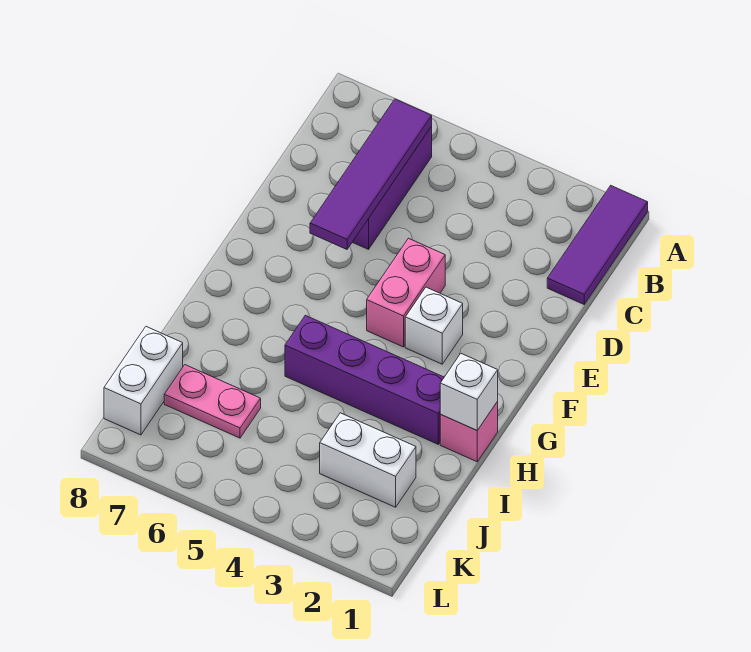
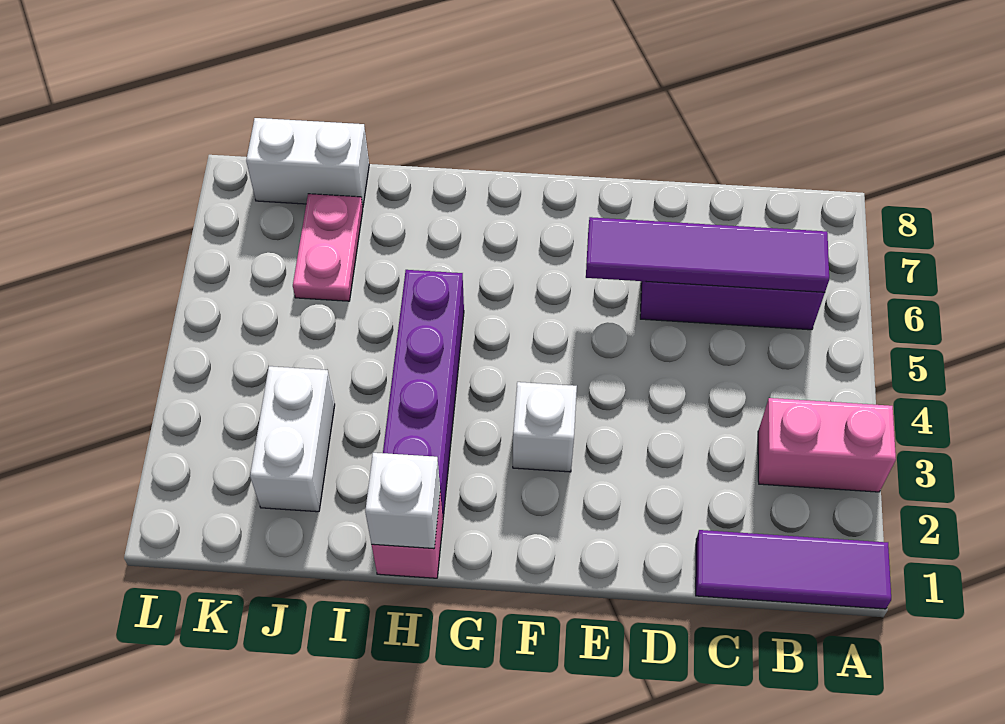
pink brick E4:F4 level 1 -> pink brick A3:B3 level 1

